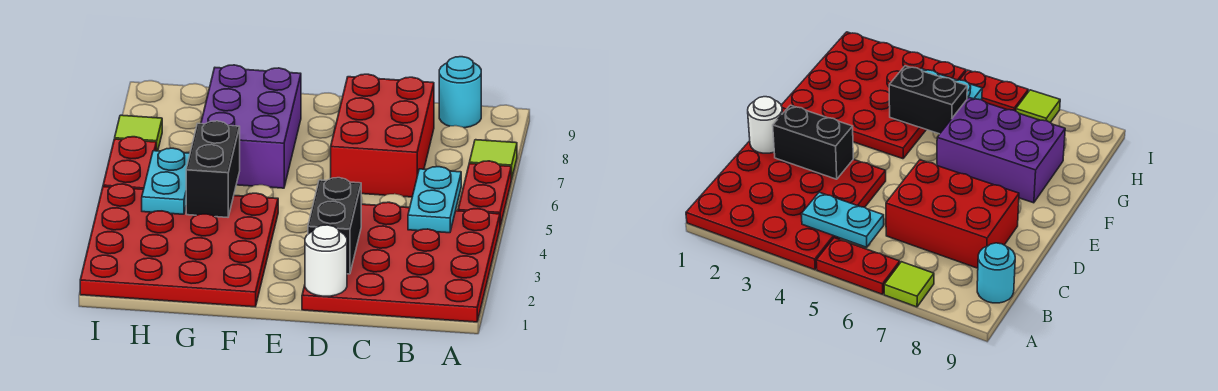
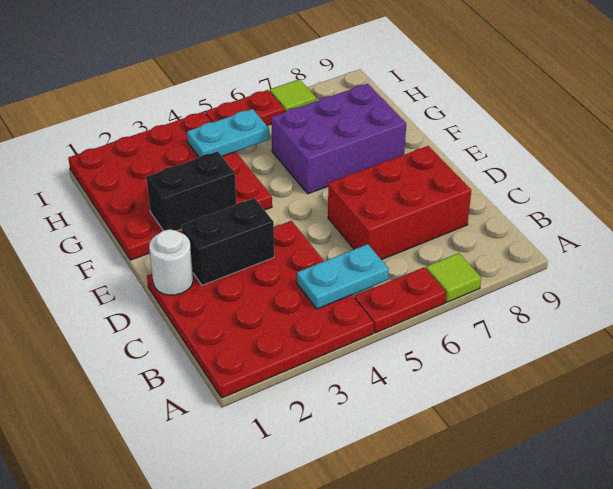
cyan round brick B9 level 1 -> none
black brick G4:G5 level 2 -> black brick F2:F3 level 2

